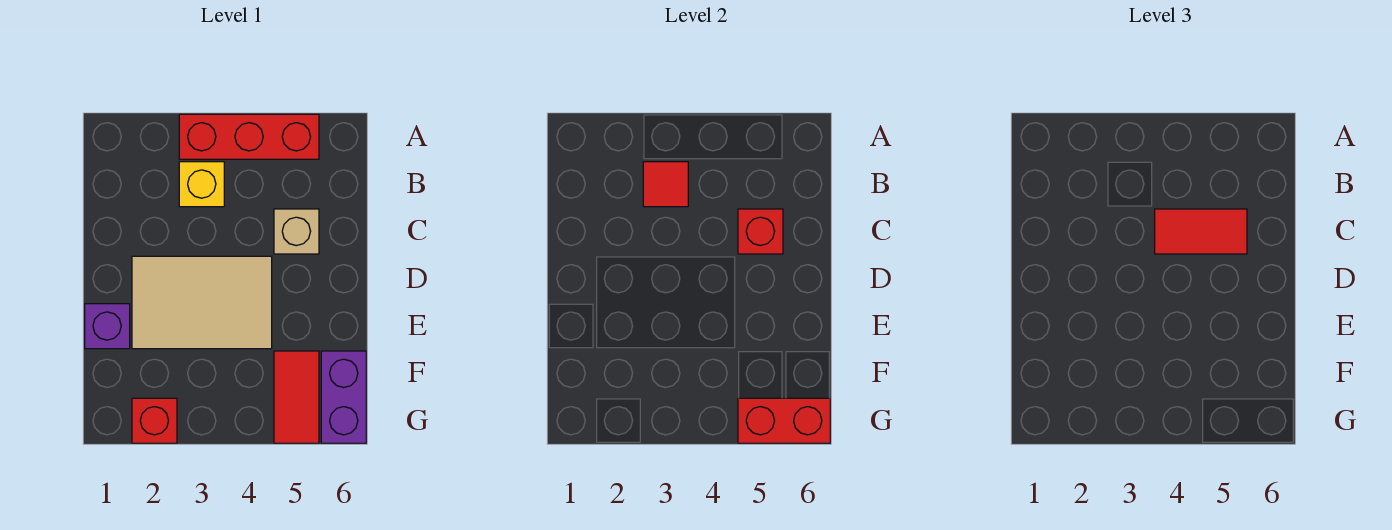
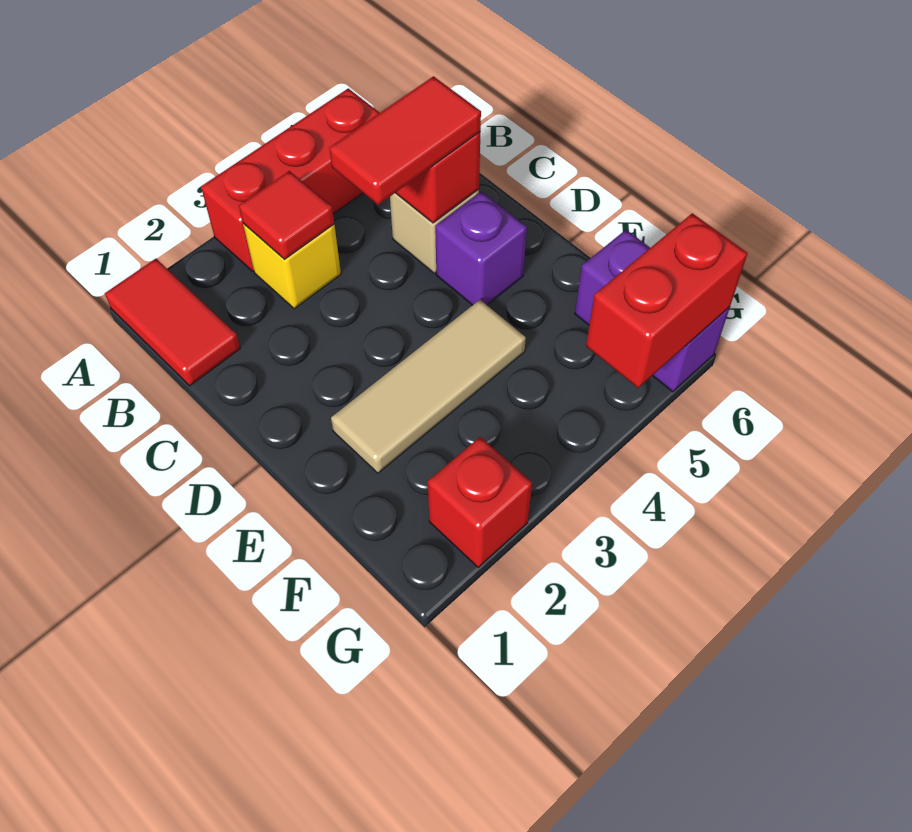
tan tile D2:E4 level 1 -> tan tile E2:E4 level 1
purple brick E1 level 1 -> purple brick D5 level 1
red tile F5:G5 level 1 -> red tile A1:B1 level 1

